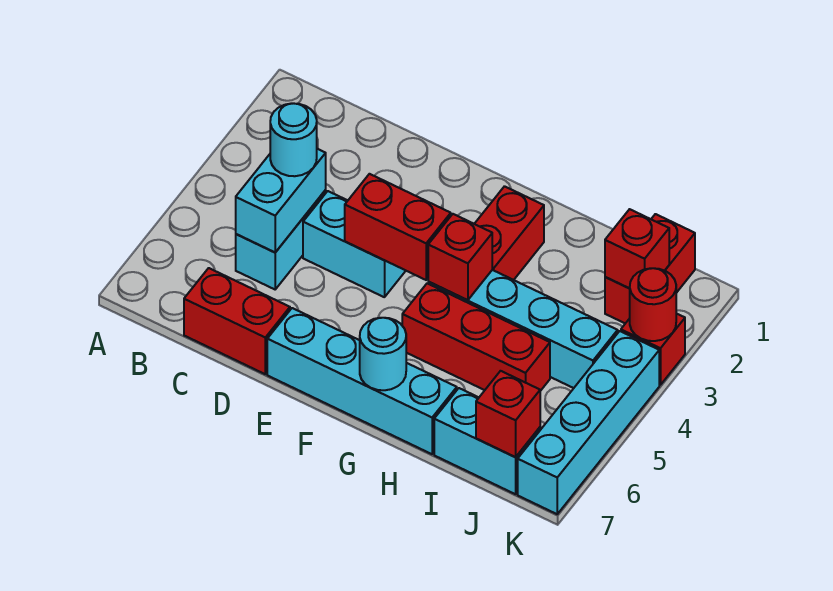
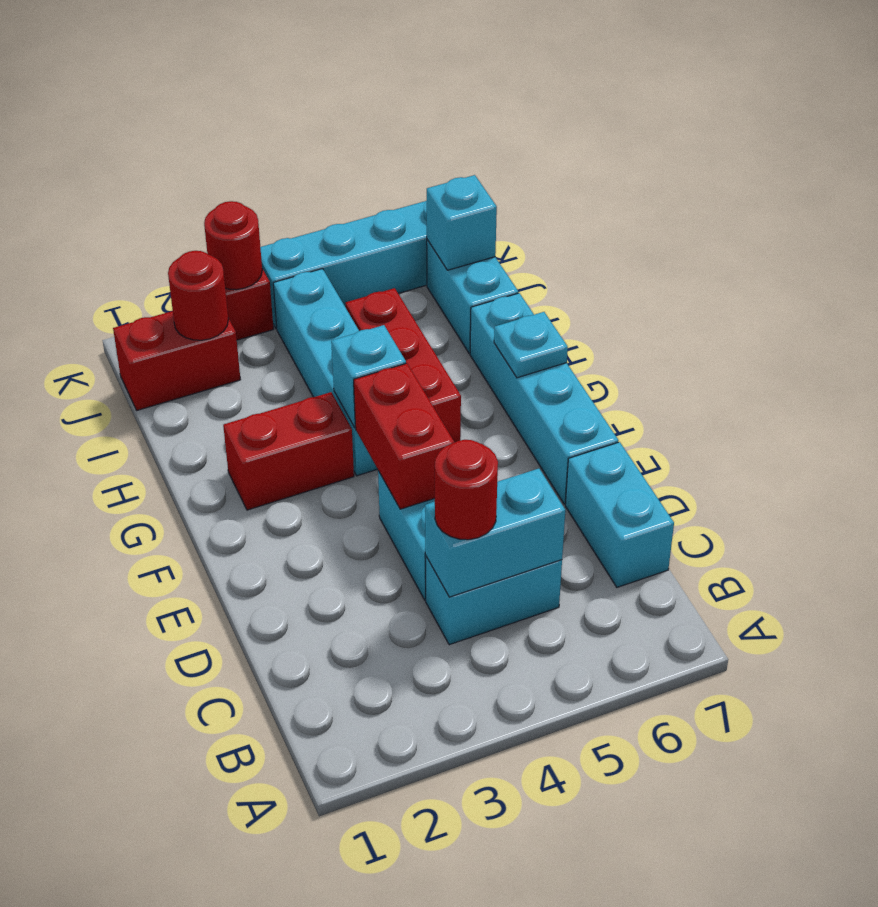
cyan round brick C4 level 3 -> red round brick C4 level 3
red brick C7:D7 level 1 -> cyan brick C7:D7 level 1
red brick G4 level 2 -> cyan brick G4 level 2
cyan round brick G7 level 2 -> cyan plate G7 level 2
red brick J2 level 2 -> red round brick J2 level 2
red brick J7 level 2 -> cyan brick J7 level 2

